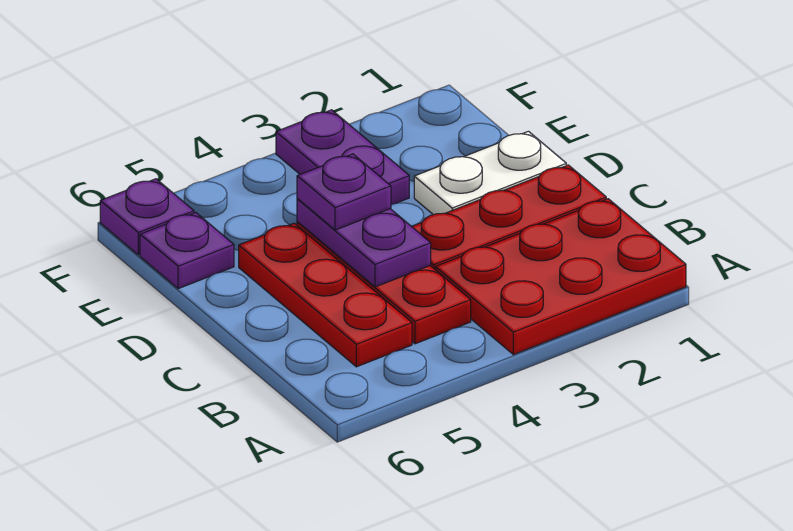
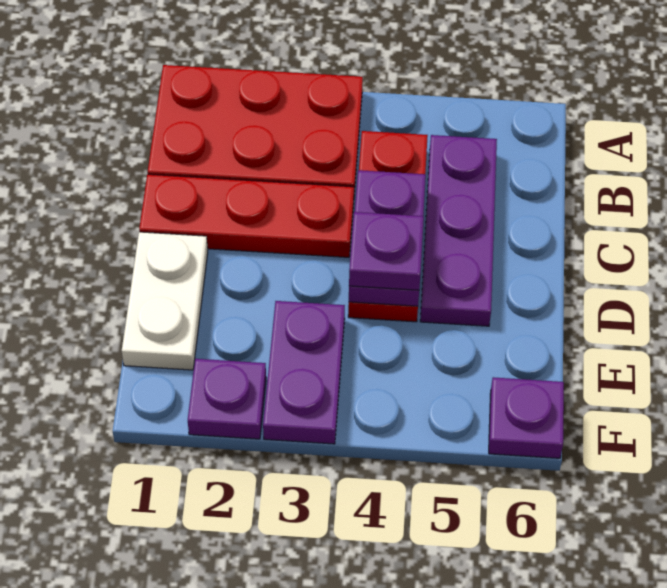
red plate B5:D5 level 1 -> purple plate B5:D5 level 1
white plate D1:D2 level 1 -> white plate D1:E1 level 1
purple plate E6 level 1 -> purple plate F2 level 1

